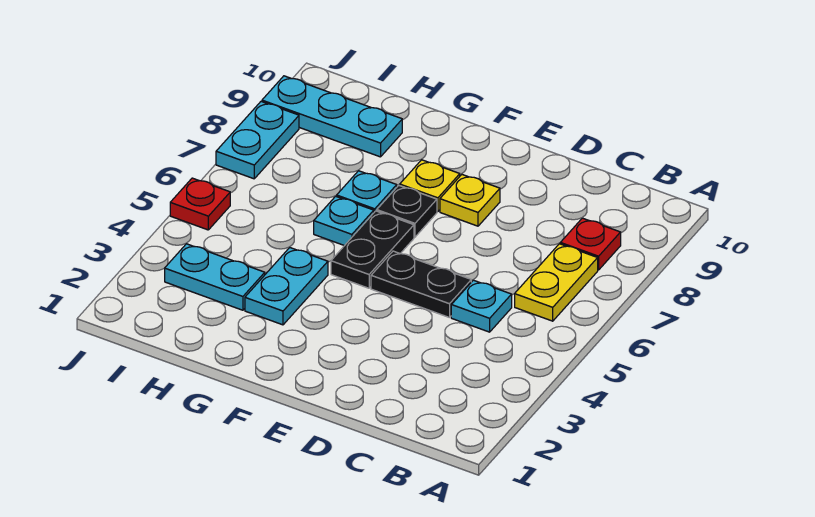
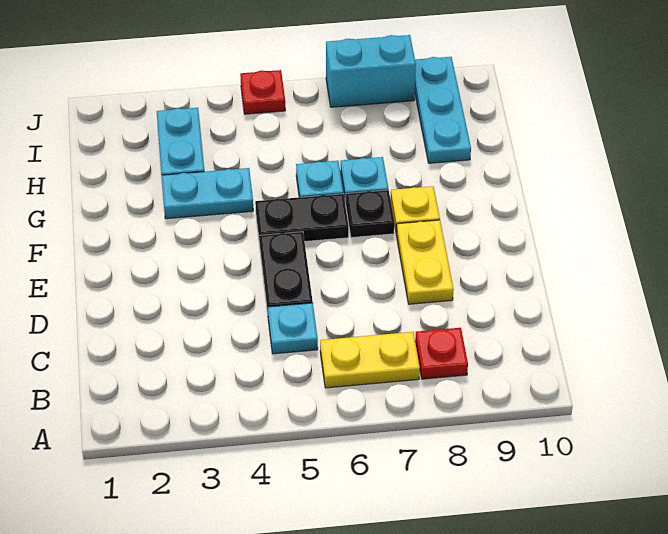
yellow plate E8 level 1 -> yellow plate D8:E8 level 1
cyan plate J7:J8 level 1 -> cyan brick J7:J8 level 1

